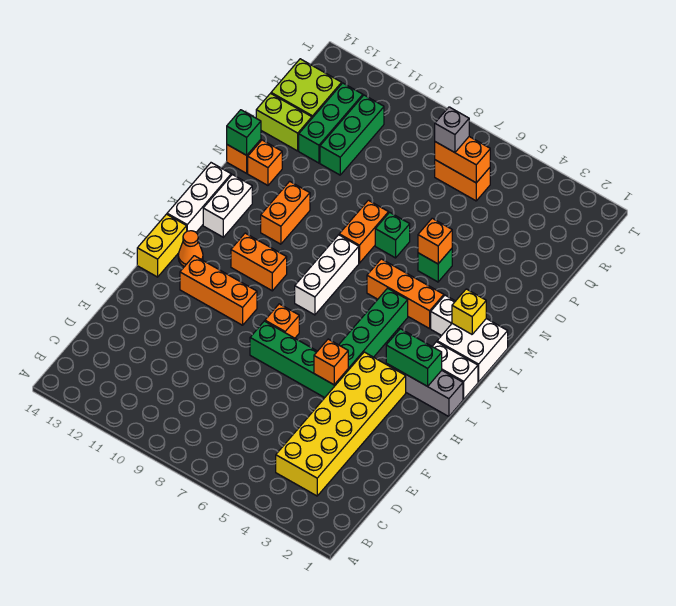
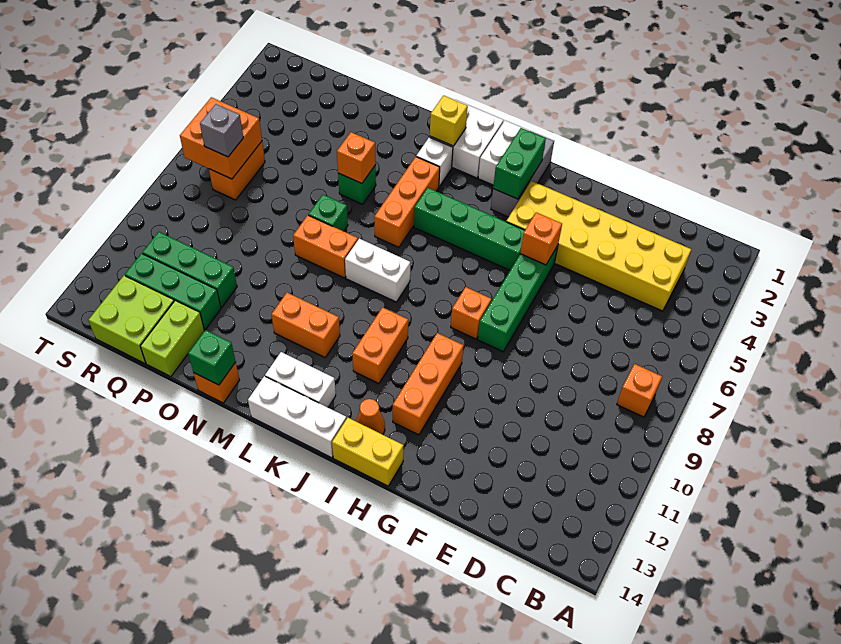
white brick J8:L8 level 1 -> white brick K8:L8 level 1
orange brick N13 level 1 -> orange brick B8 level 1
orange brick R6:R7 level 2 -> orange brick R6:S7 level 2

